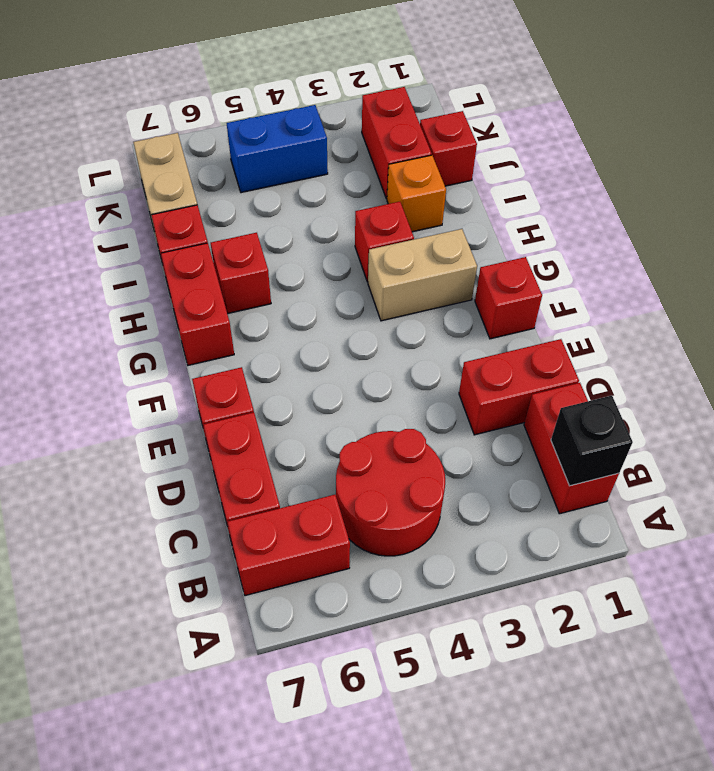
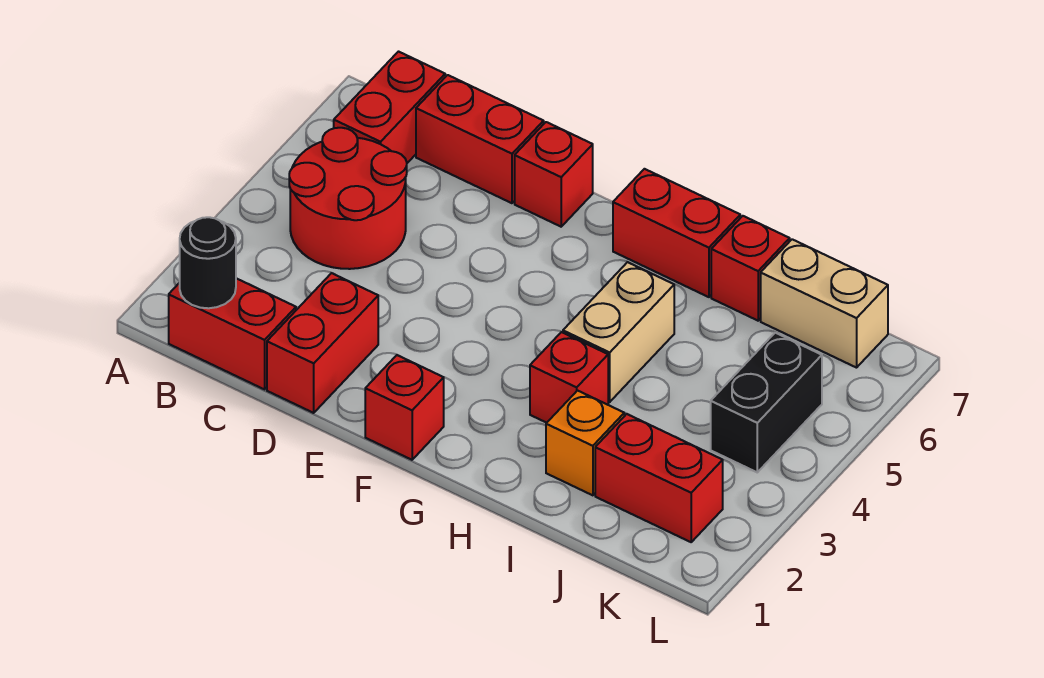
black brick B1 level 2 -> black round brick B1 level 2
tan brick G2:G3 level 1 -> tan brick H4:H5 level 1
red brick H6 level 1 -> none
red brick J1 level 1 -> none
blue brick K4:K5 level 1 -> black brick K4:K5 level 1

